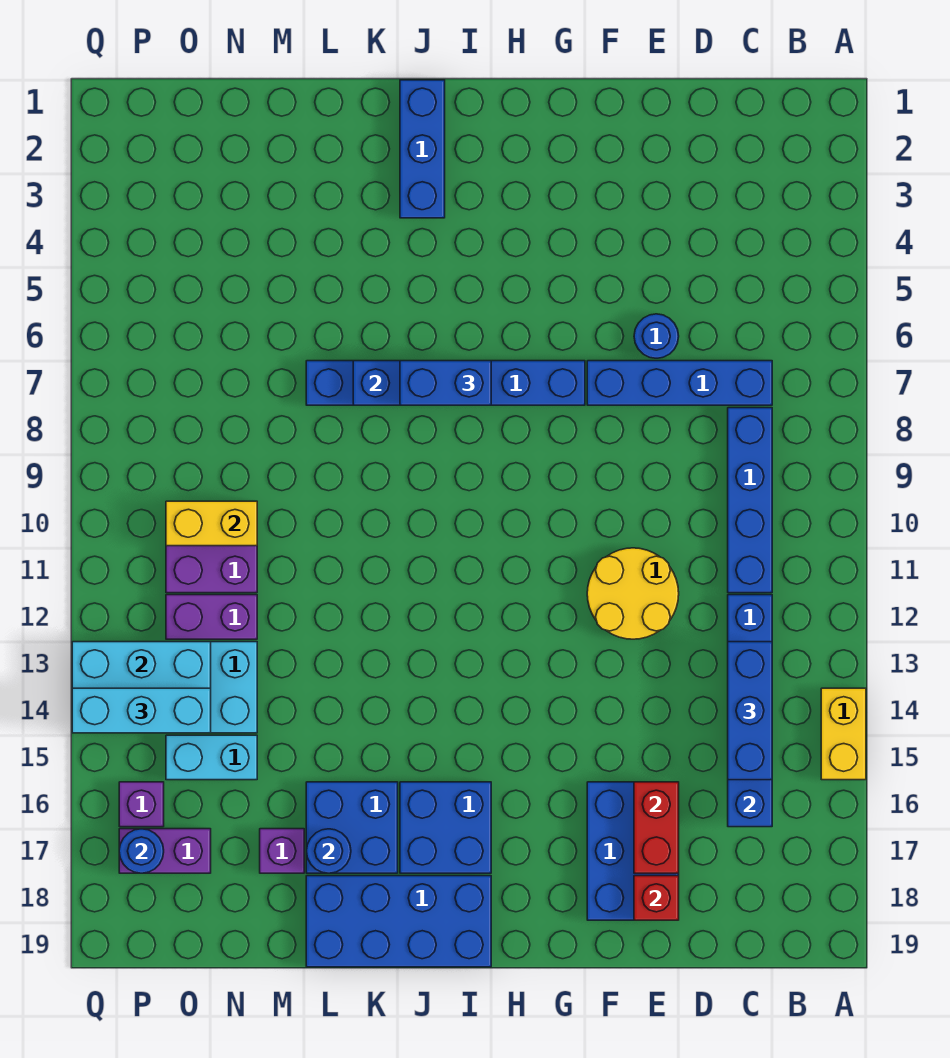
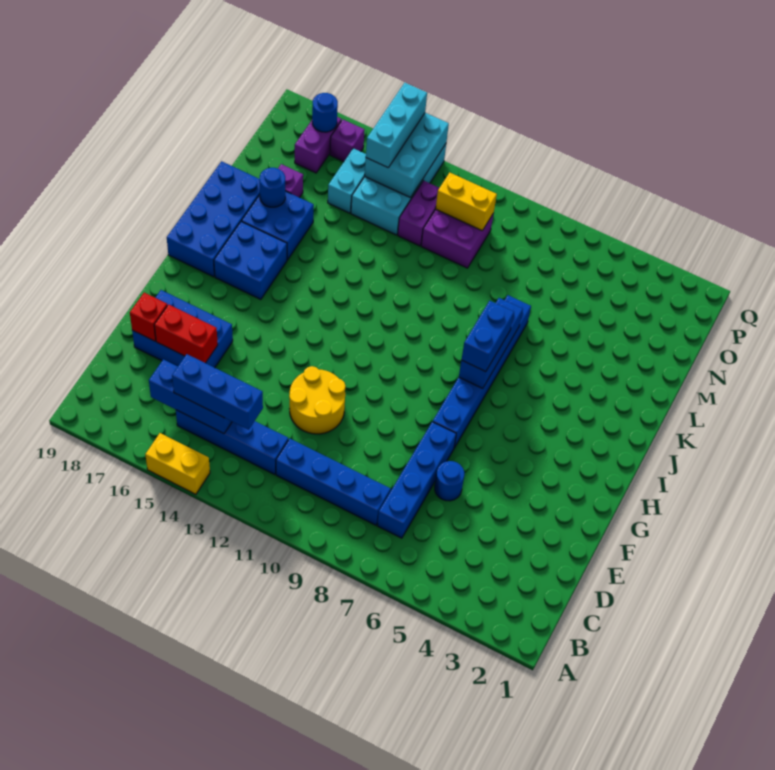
blue brick J1:J3 level 1 -> none
yellow brick N10:O10 level 2 -> yellow brick O10:O11 level 2

